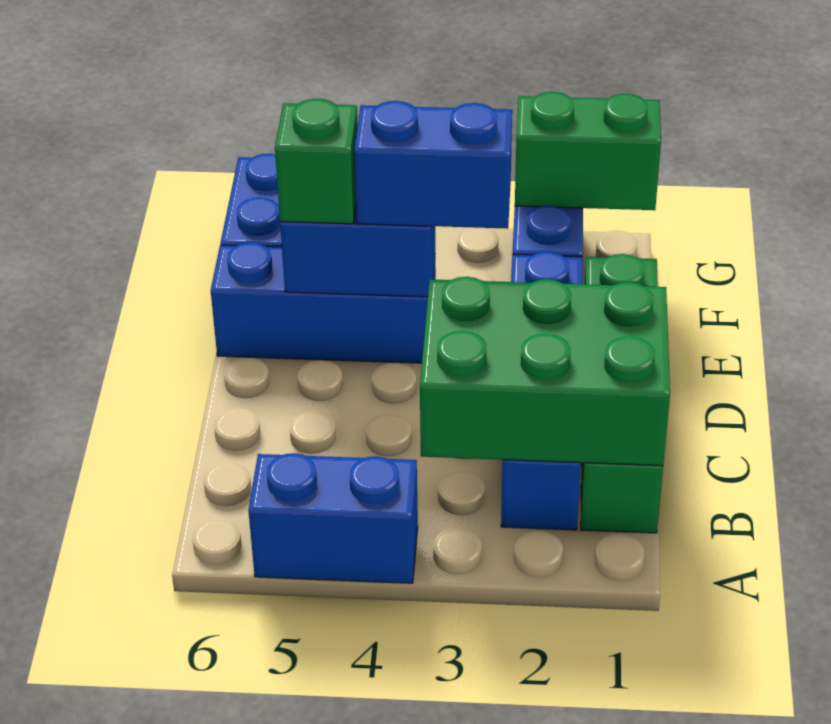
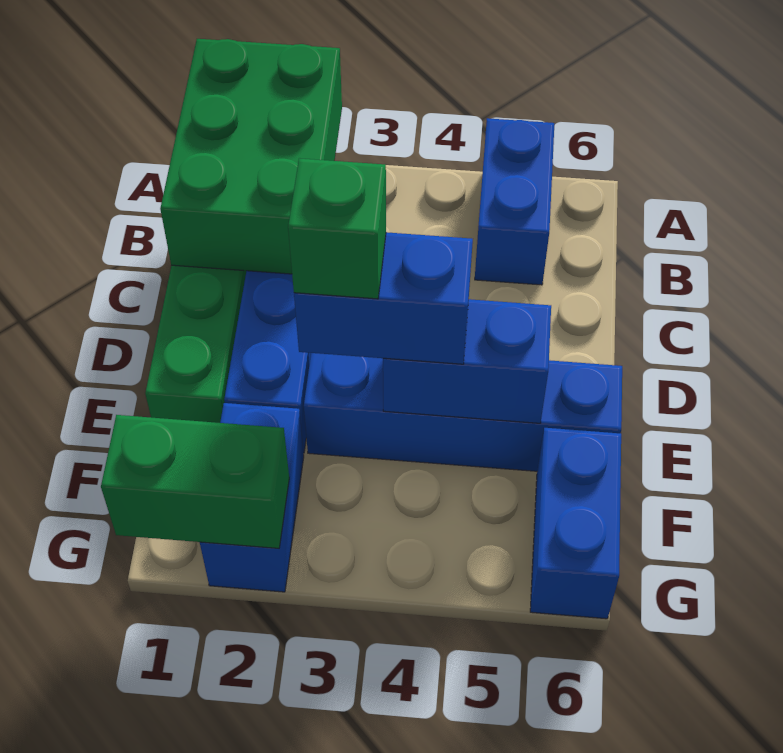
blue brick A4:A5 level 1 -> blue brick A5:B5 level 1
green brick B1:C3 level 2 -> green brick A1:C2 level 2
blue brick E4:E6 level 1 -> blue brick E3:E6 level 1
green brick E5 level 3 -> green brick E3 level 4

